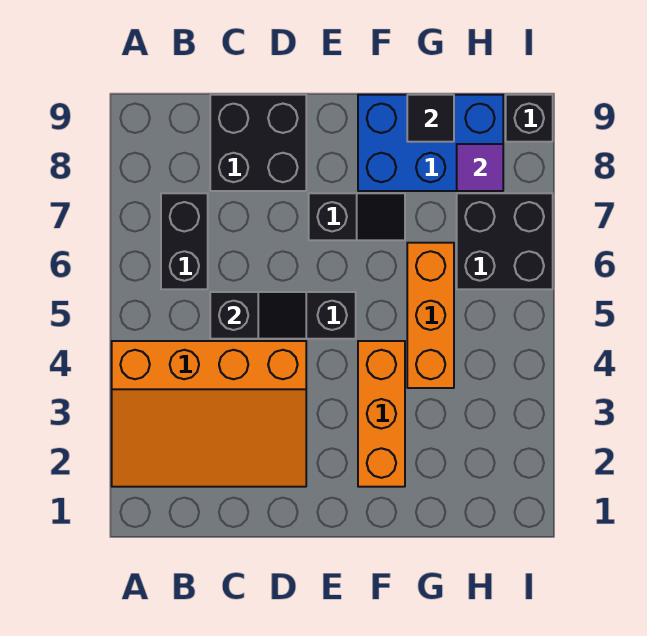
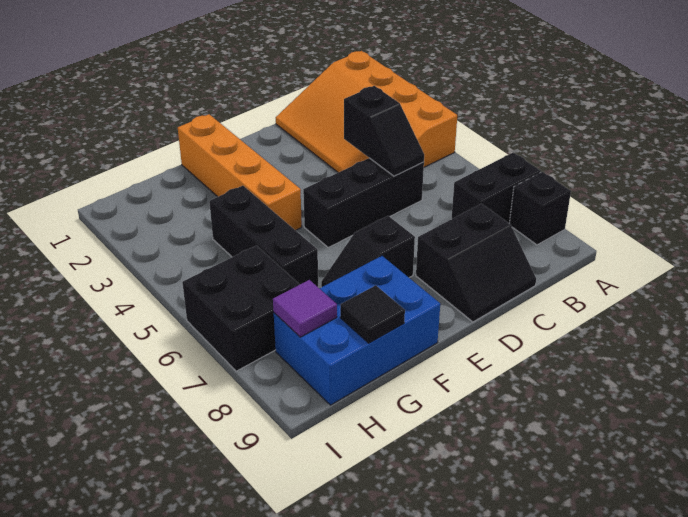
orange slope A2:D4 level 1 top 4 -> orange slope A1:C4 level 1 top A
black brick B6:B7 level 1 -> black brick A7:B7 level 1
black slope C5:D5 level 2 top C -> black slope C4:C5 level 2 top 4
black brick C8:D9 level 1 -> black slope C8:D9 level 1 top 8
orange brick F2:F4 level 1 -> orange brick F1:F4 level 1
orange brick G4:G6 level 1 -> black brick G4:G6 level 1
black brick I9 level 1 -> black brick A8 level 1

